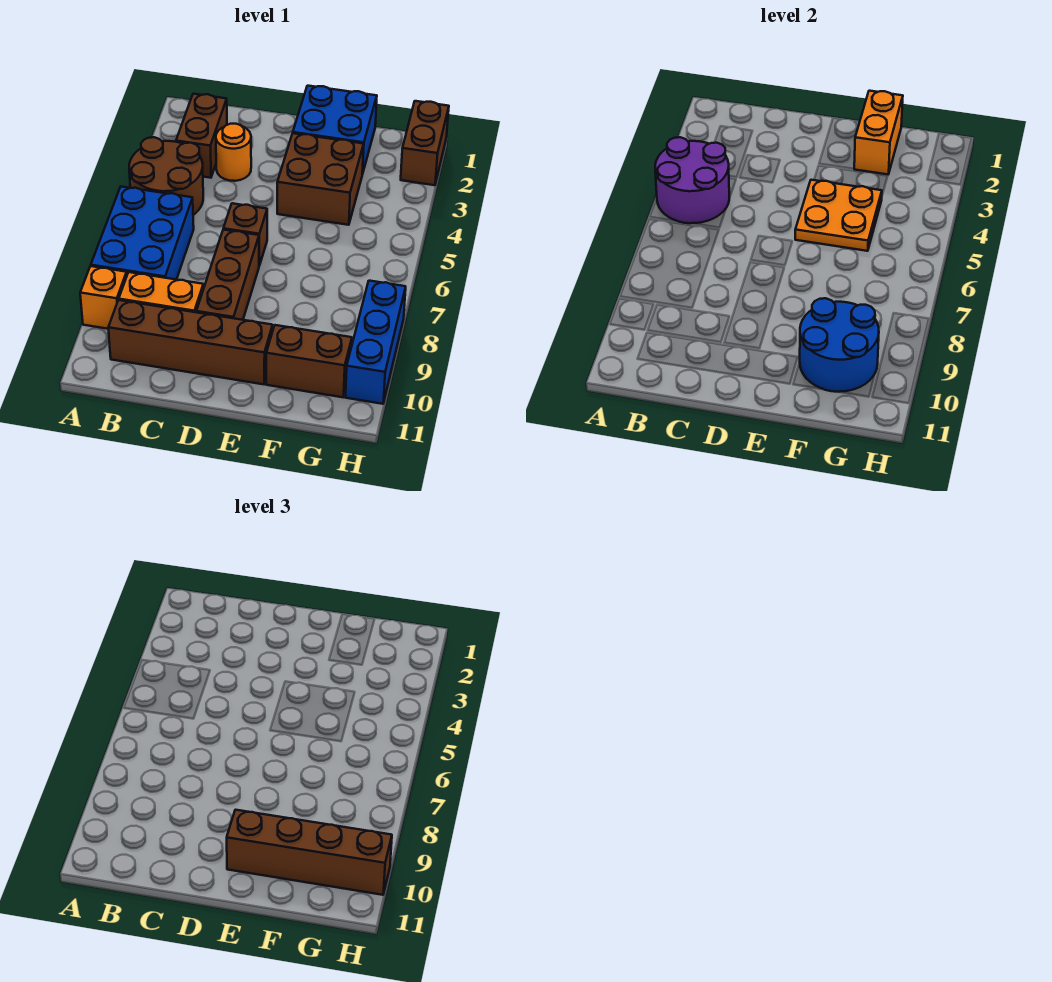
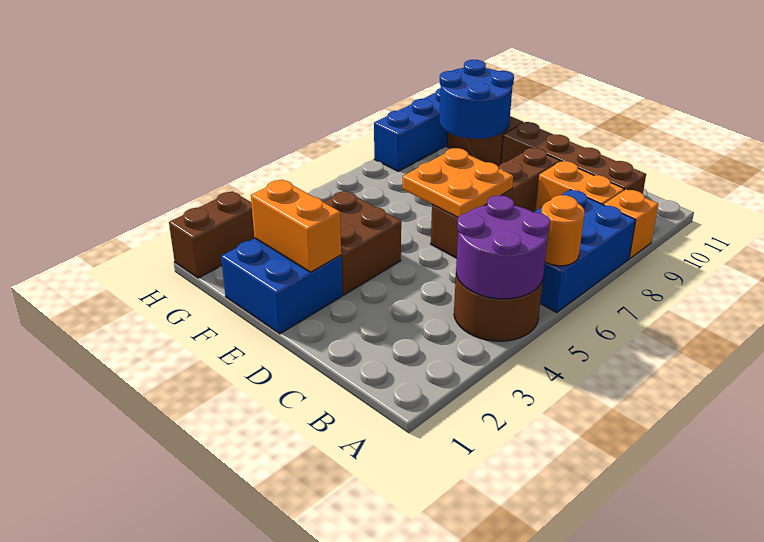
brown brick B2:B3 level 1 -> none
orange round brick C3 level 1 -> orange round brick A6 level 2
orange plate E4:F5 level 2 -> orange plate D6:E7 level 2
brown brick E10:H10 level 3 -> none
orange brick F1:F2 level 2 -> orange brick E2:F2 level 2

